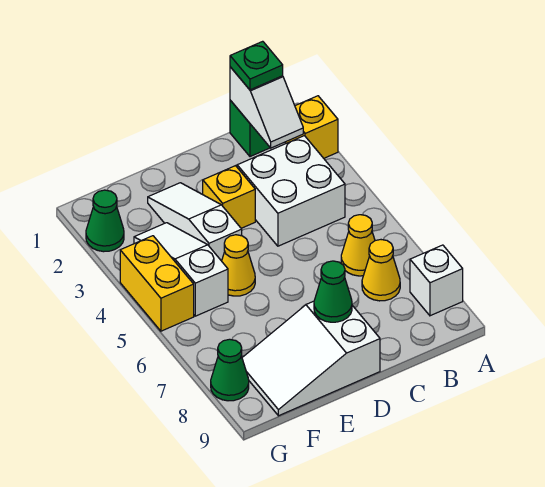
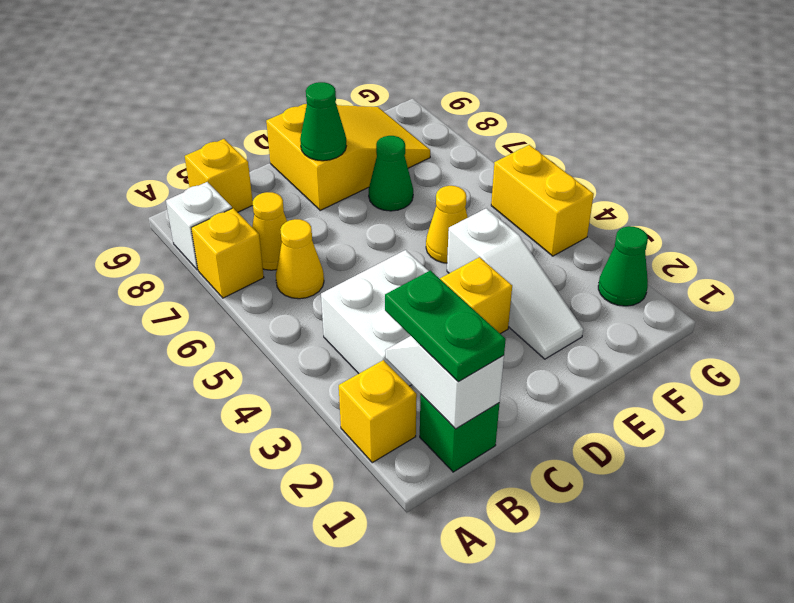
none -> yellow brick A7 level 1
green plate B1 level 3 -> green plate B1:B2 level 3
none -> yellow brick B9 level 1
white slope D8:F9 level 1 top D -> yellow slope D8:F9 level 1 top D
white slope F3:F5 level 1 top 5 -> none
green cone G8 level 1 -> green cone E7 level 1

